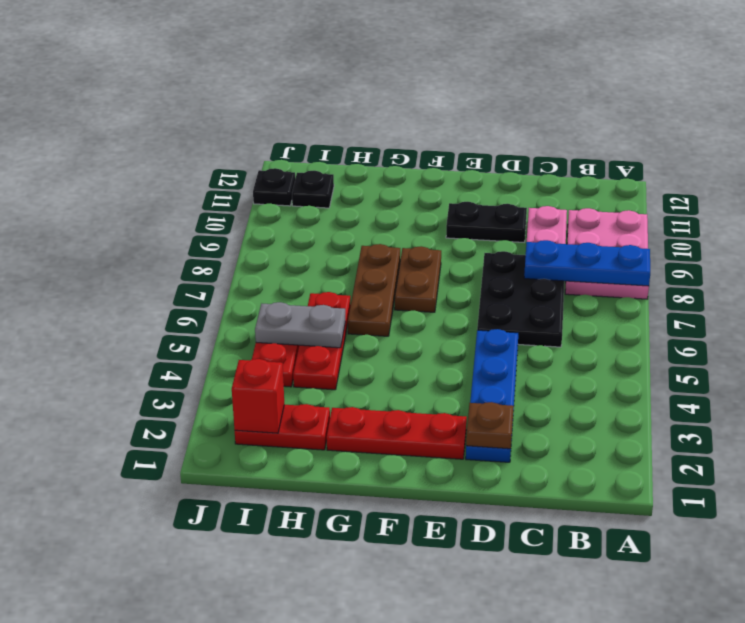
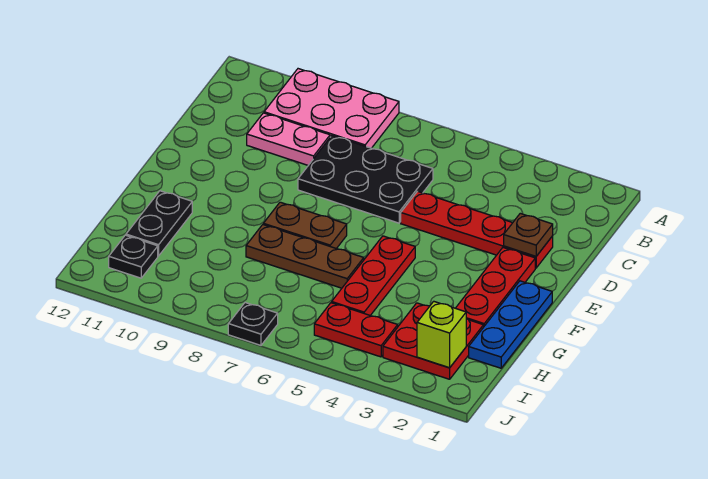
blue plate A8:C8 level 2 -> blue plate F1:H1 level 1
blue plate D2:D5 level 1 -> red plate D2:D5 level 1
black plate D10:E10 level 1 -> black plate G11:H11 level 1
red plate H2:I2 level 1 -> red plate H2:I3 level 1
red plate H4:H6 level 1 -> red plate F5:H5 level 1
grey plate H5:I5 level 2 -> none
red brick I2 level 2 -> lime brick I2 level 2
black plate J11 level 1 -> black plate J7 level 1

